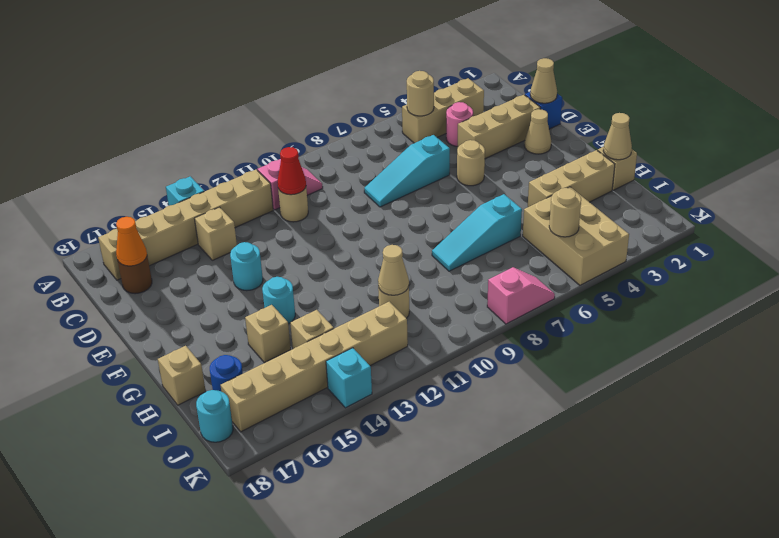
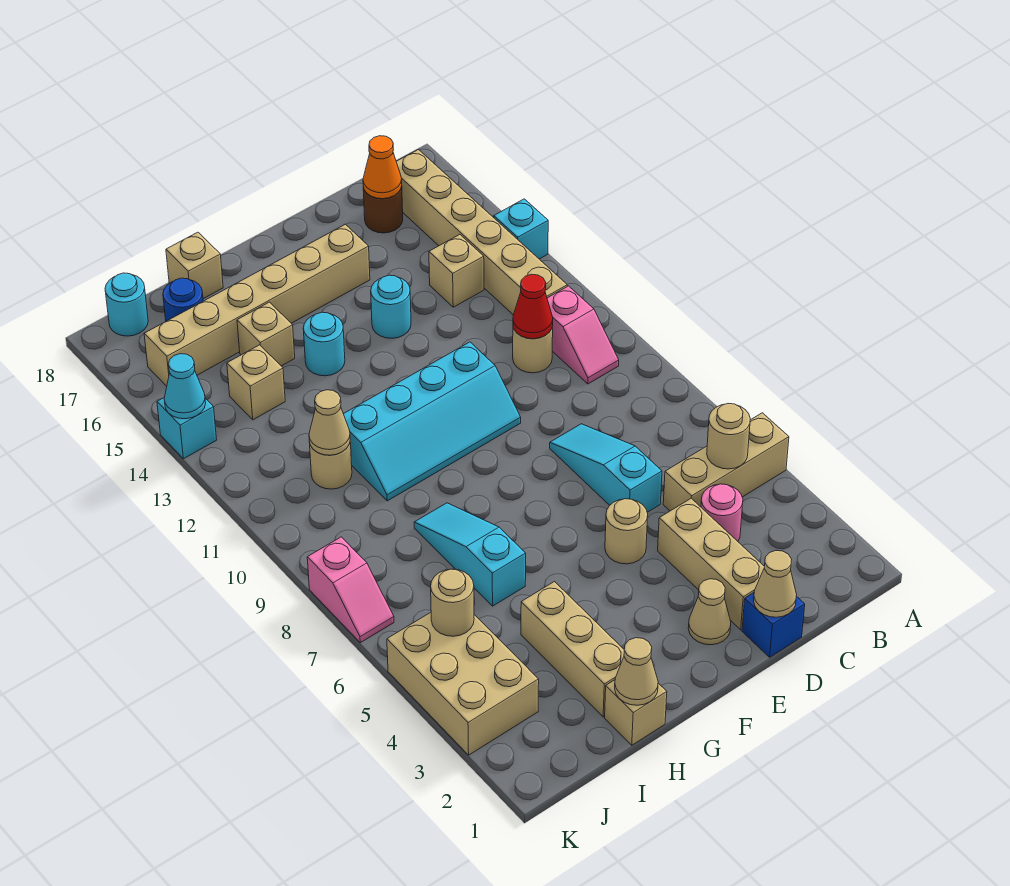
tan brick B3:B5 level 1 -> tan brick A5:C5 level 1
none -> cyan slope E10:H11 level 1 top 11
tan brick I4:K5 level 1 -> tan brick J3:K5 level 1
tan brick J12:J17 level 1 -> tan brick E16:J16 level 1
none -> cyan cone K14 level 2

